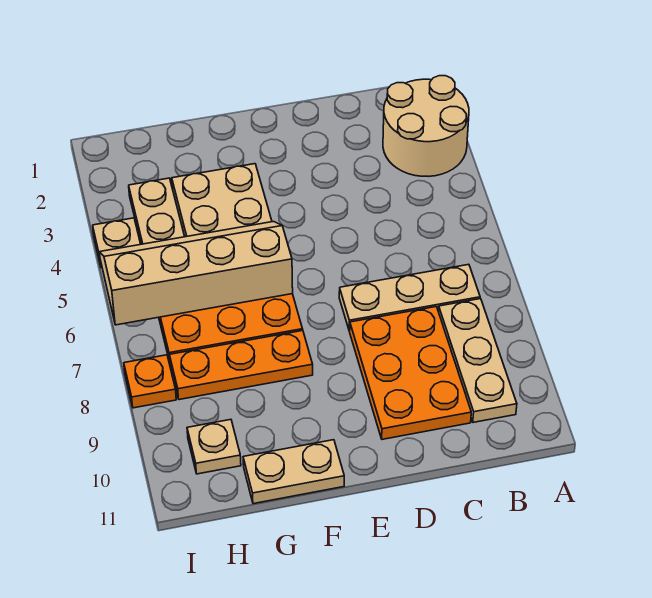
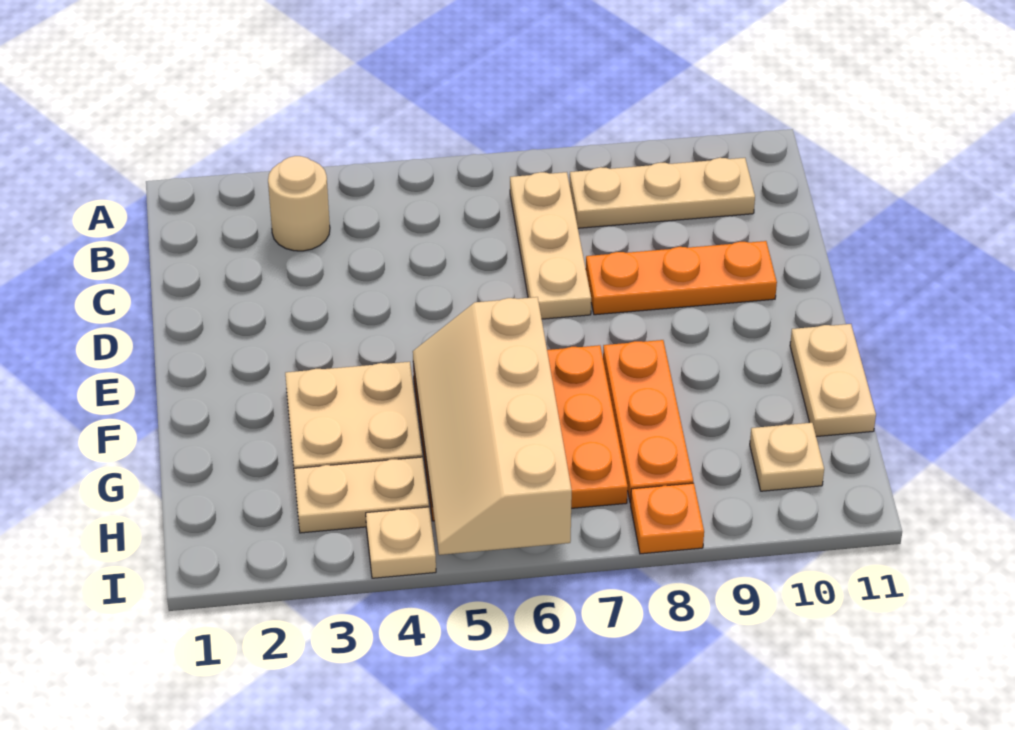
tan round brick A2:B3 level 1 -> tan round brick B3 level 1
orange plate C8:D10 level 1 -> orange plate D8:D10 level 1

